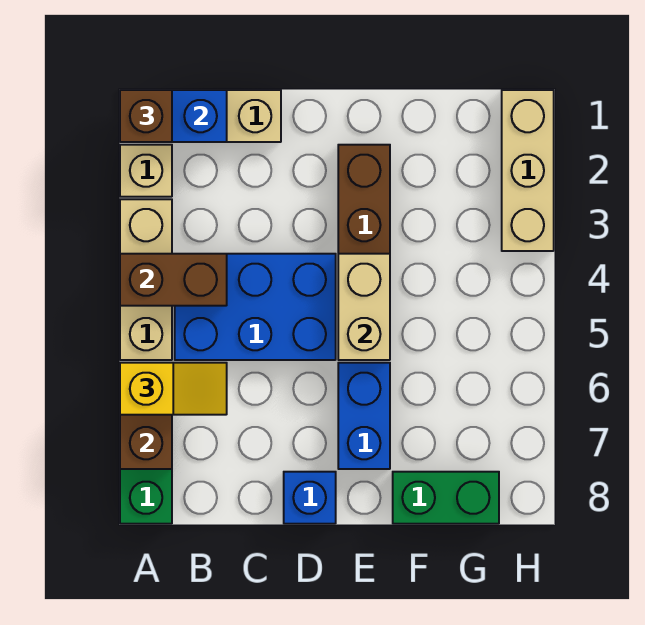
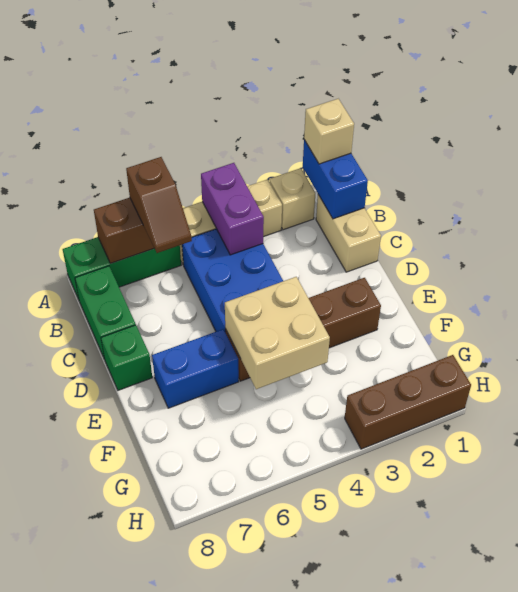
brown brick A1 level 3 -> tan brick A1 level 3
brown brick A4:B4 level 2 -> purple brick A4:B4 level 2
yellow slope A6:B6 level 3 top A -> brown slope A6:B6 level 3 top A
blue brick D8 level 1 -> green brick D8 level 1
tan brick E4:E5 level 2 -> tan brick E4:F5 level 2
green brick F8:G8 level 1 -> green brick B8:C8 level 1
tan brick H1:H3 level 1 -> brown brick H1:H3 level 1

